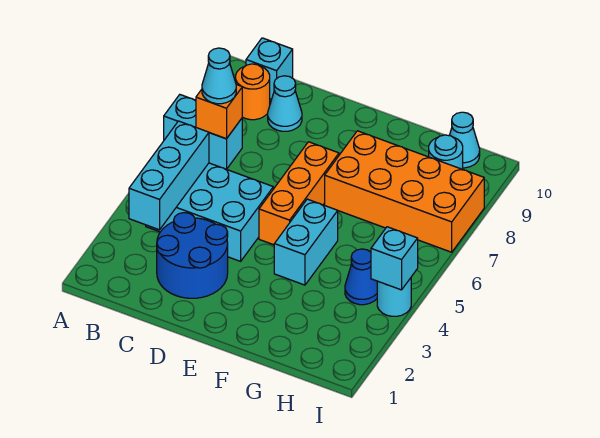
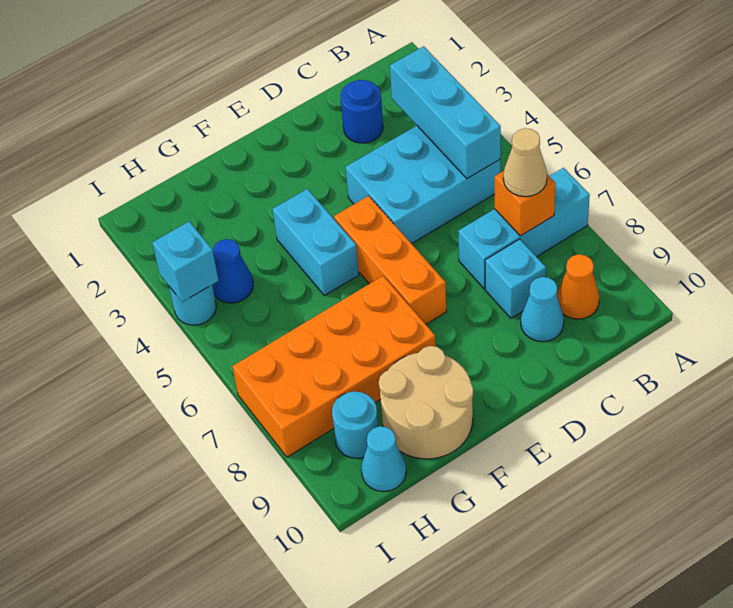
cyan brick A7:B7 level 1 -> cyan brick A7:C7 level 1
cyan cone B7 level 3 -> tan cone B7 level 3
orange round brick B9 level 1 -> orange cone B9 level 1
cyan brick B10 level 1 -> cyan brick C8 level 1
blue round brick C2:D3 level 1 -> blue round brick C2 level 1
none -> tan round brick F9:G10 level 1

